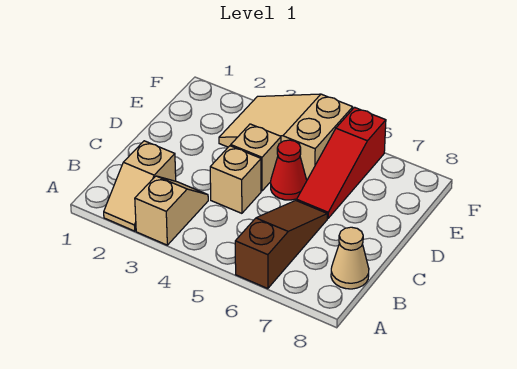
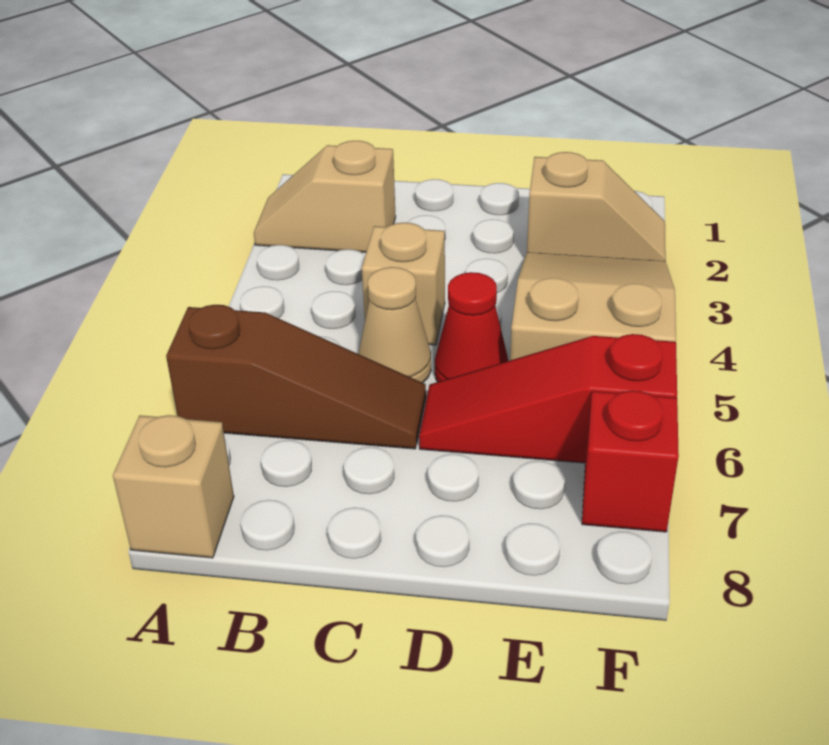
tan slope A3:B3 level 1 top A -> tan slope E2:F2 level 1 top E
tan cone B8 level 1 -> tan cone C5 level 1
tan brick D4 level 1 -> tan brick A8 level 1
none -> red brick F7 level 1

